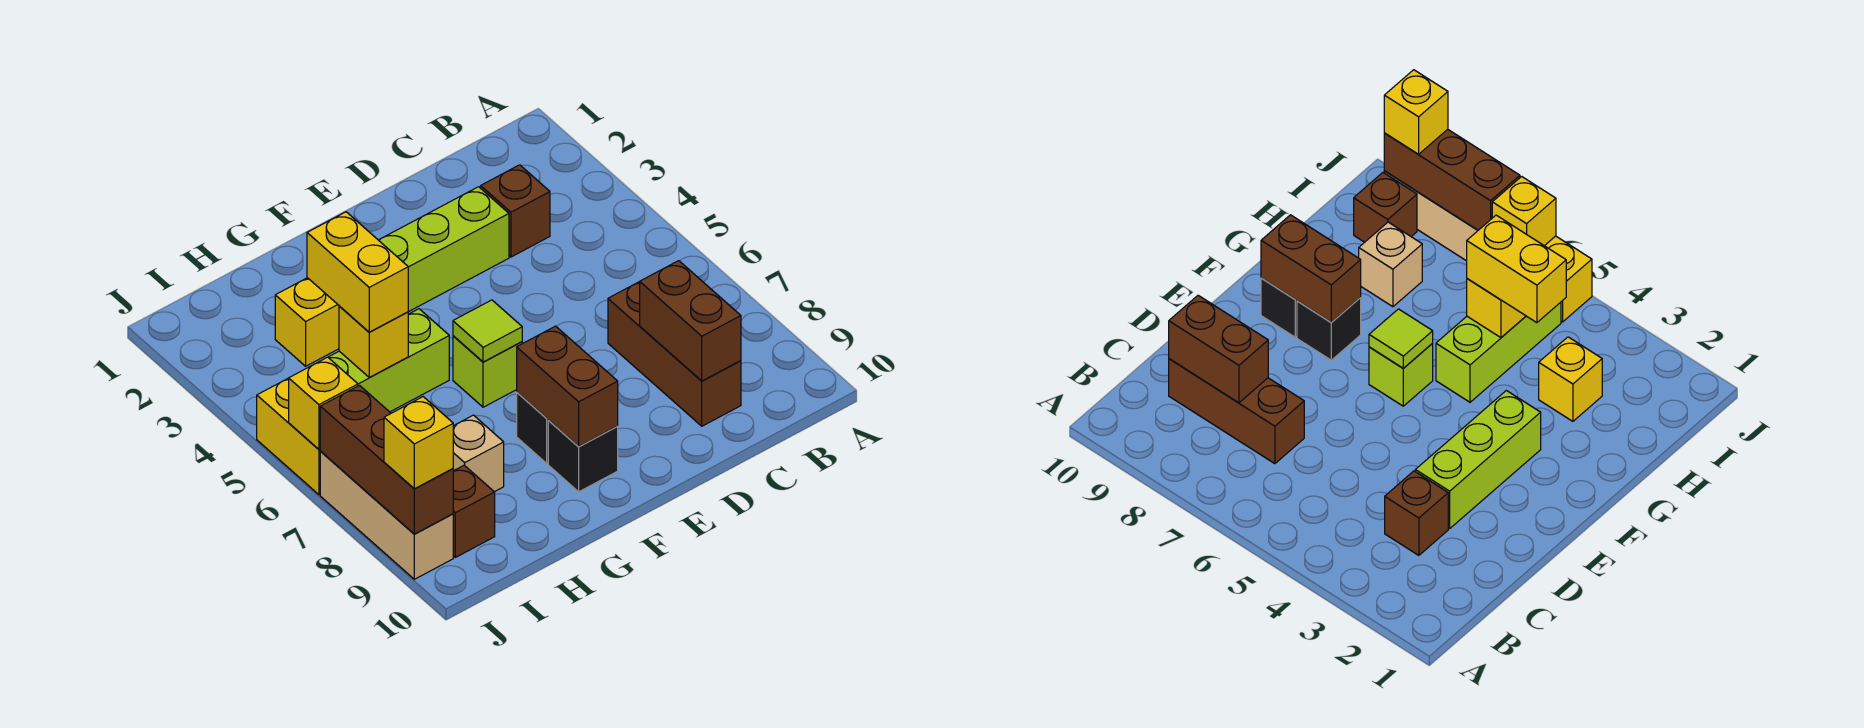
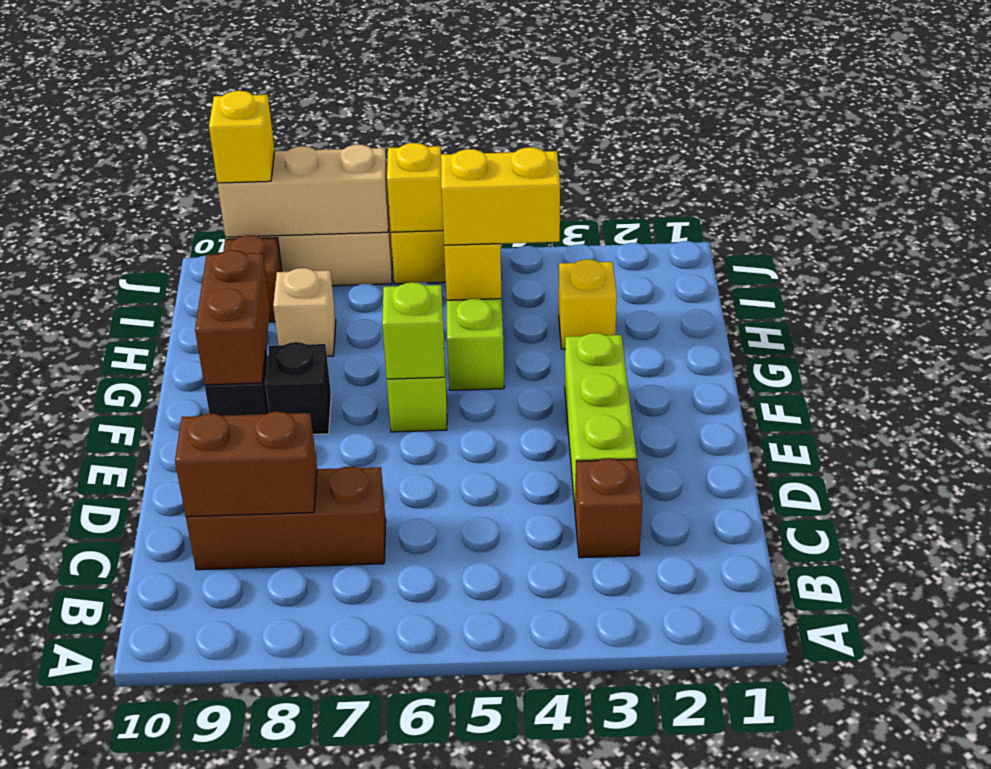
lime tile F6 level 2 -> lime brick F6 level 2
brown brick F8:F9 level 2 -> brown brick F9:G9 level 2
brown brick J7:J9 level 2 -> tan brick J7:J9 level 2

